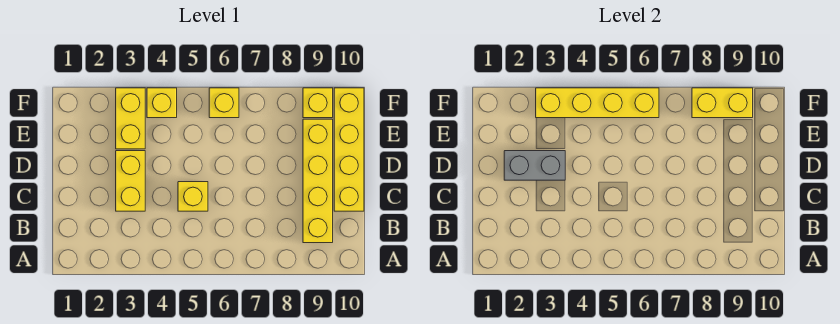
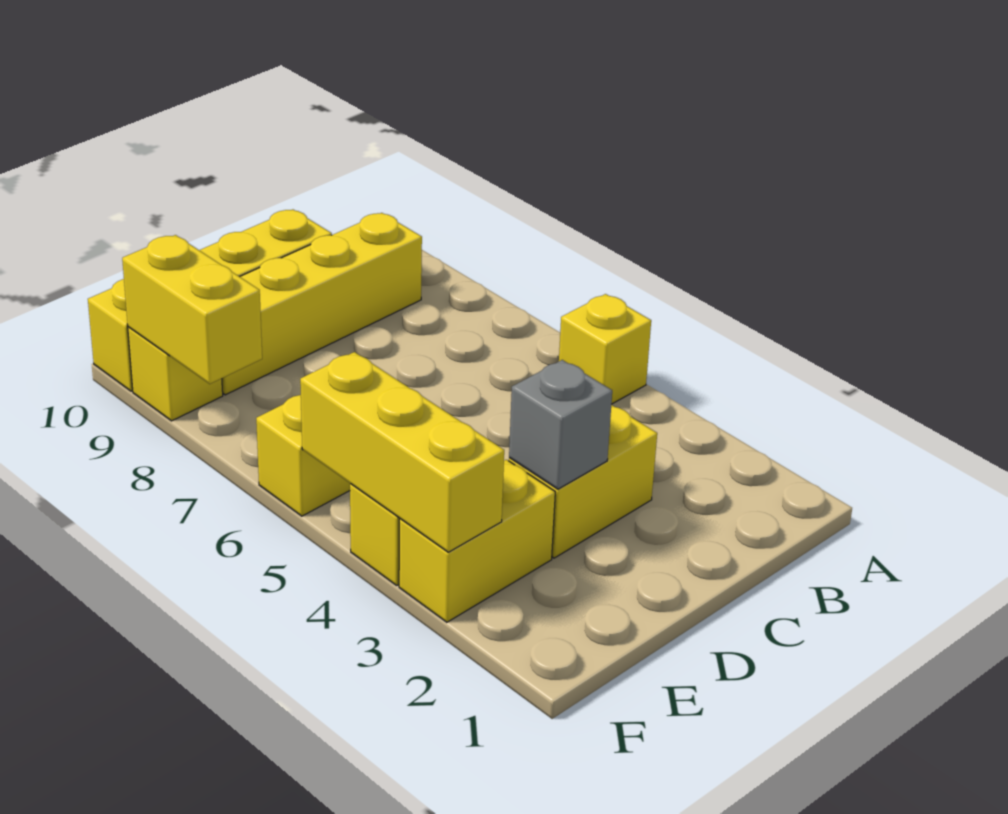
yellow brick C5 level 1 -> yellow brick A5 level 1
grey brick D2:D3 level 2 -> grey brick D3 level 2
yellow brick F3:F6 level 2 -> yellow brick F3:F5 level 2

